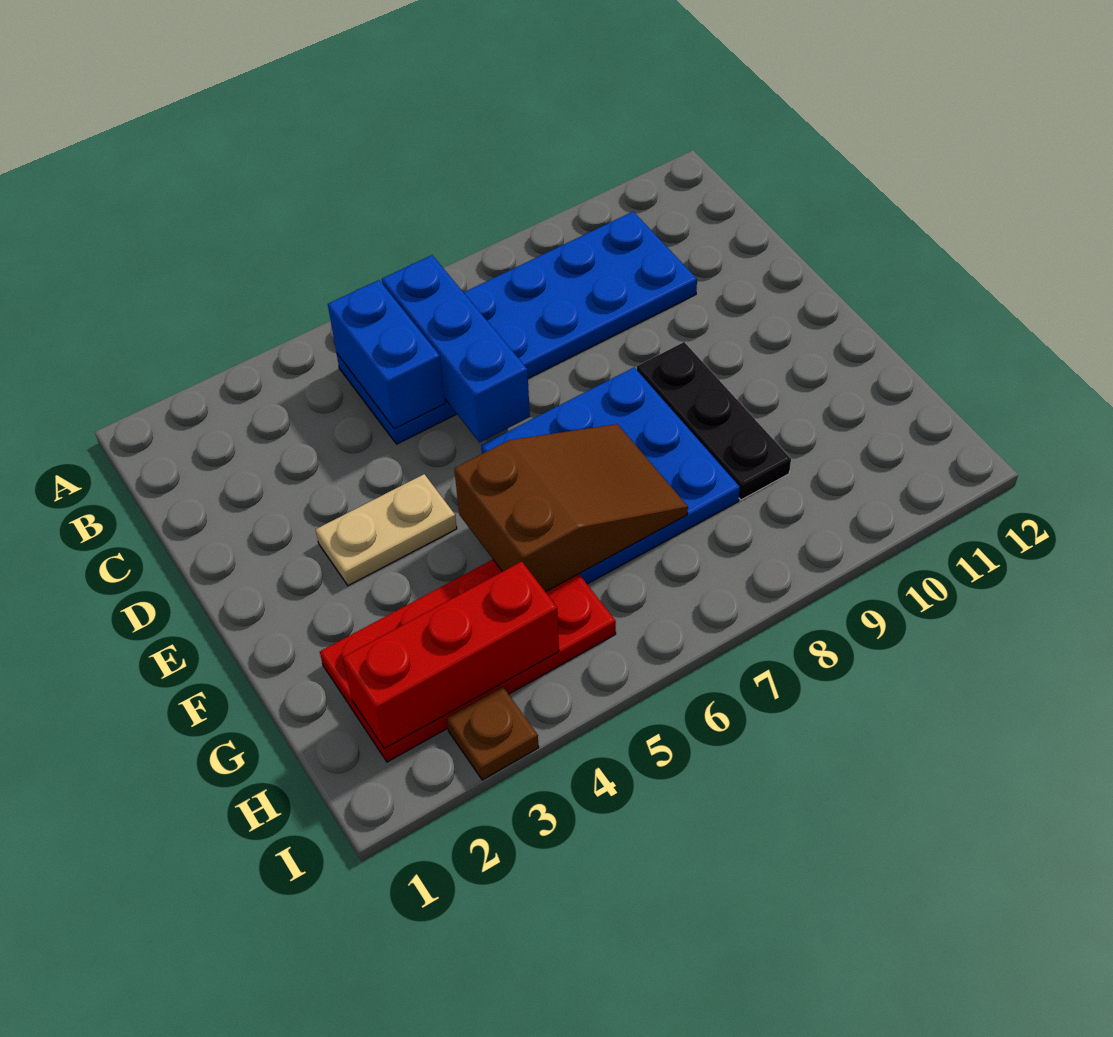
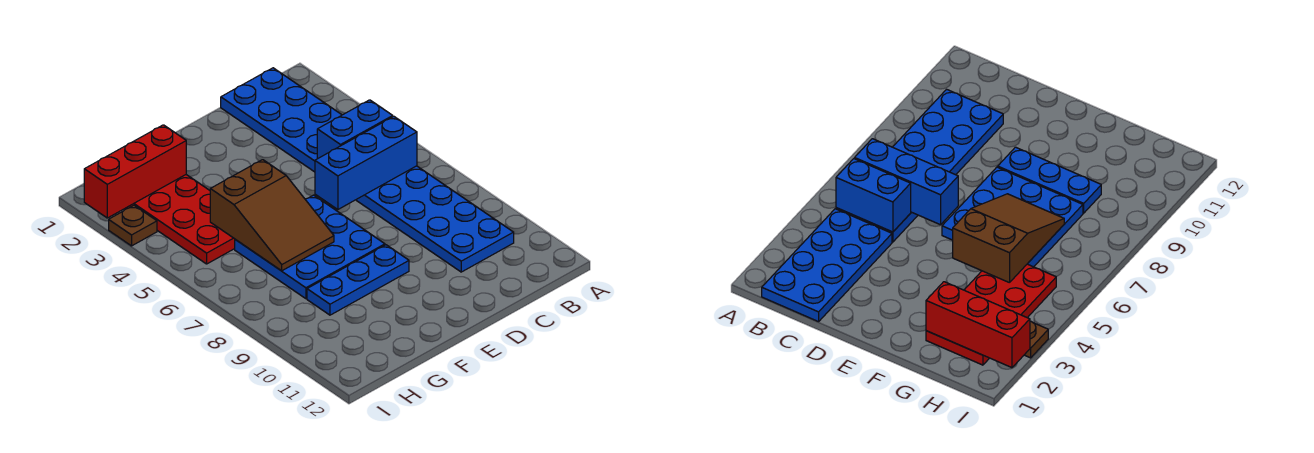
none -> blue plate B1:C4 level 1
tan plate E3:E4 level 1 -> none
black plate E9:G9 level 1 -> blue plate E9:G9 level 1
red brick H2:H4 level 2 -> red brick G2:I2 level 2

